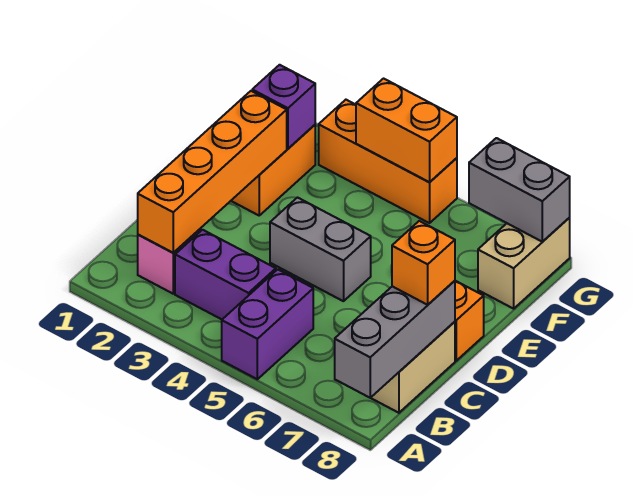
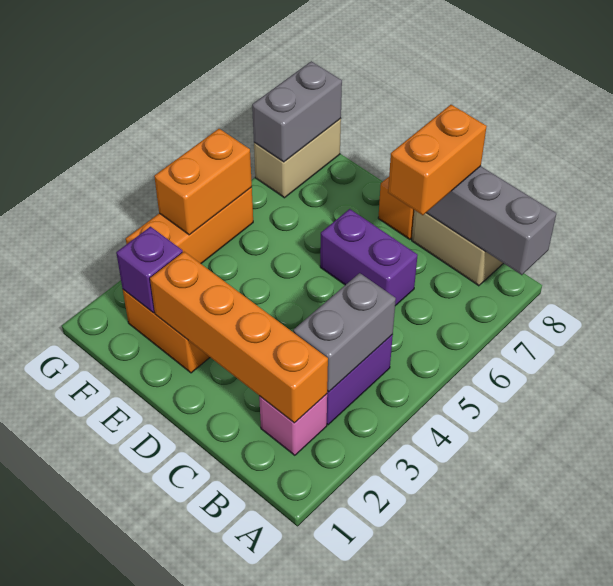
purple brick A5:B5 level 1 -> purple brick C6:D6 level 1
orange brick C8 level 3 -> orange brick C7:C8 level 3
grey brick D4:D5 level 1 -> grey brick B3:B4 level 2
tan brick F8:G8 level 1 -> tan brick G7:G8 level 1

